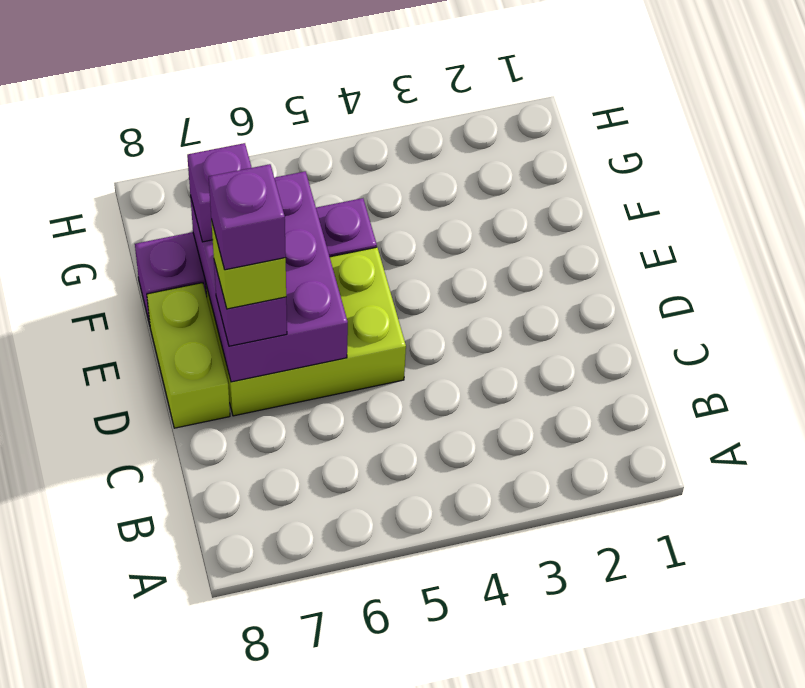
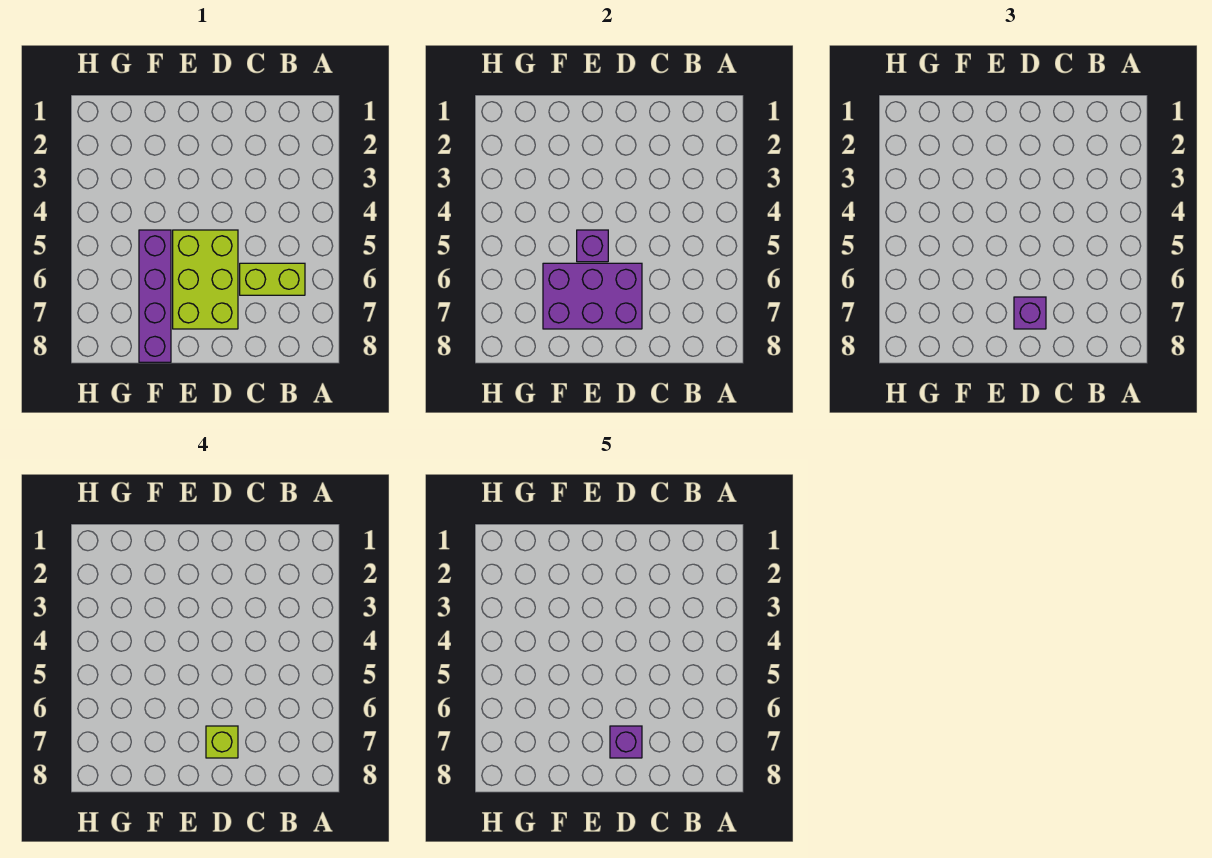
lime brick D8:E8 level 1 -> lime brick B6:C6 level 1
purple brick F7 level 3 -> purple brick E5 level 2

